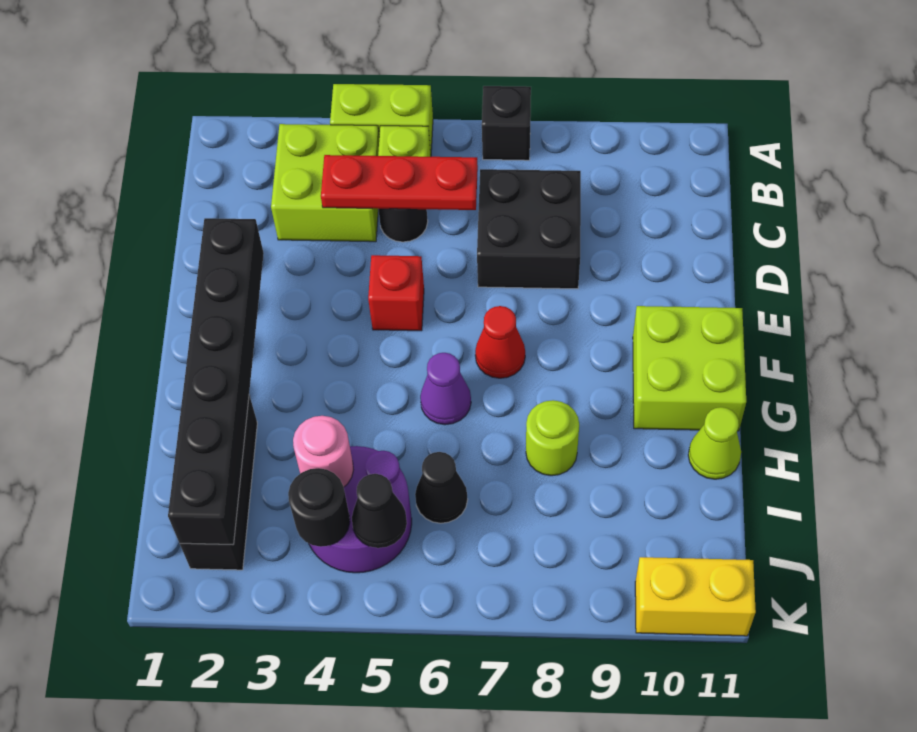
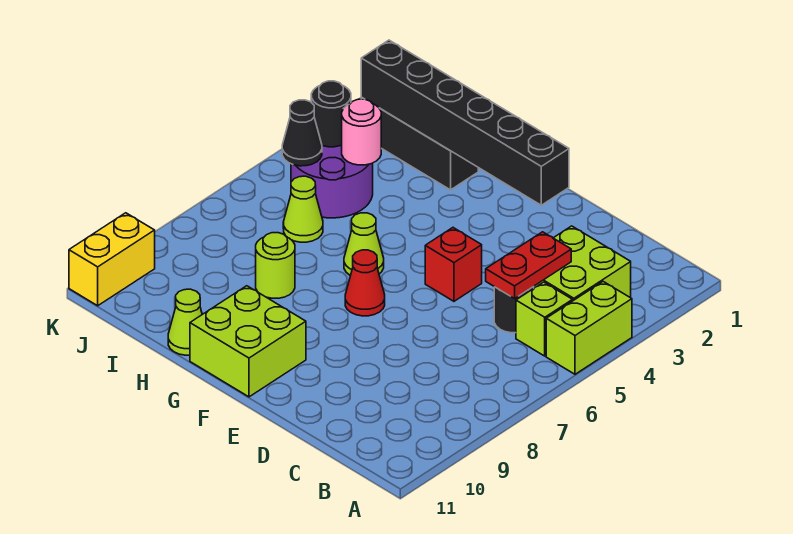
black brick A7 level 1 -> none
red plate C4:C6 level 2 -> red plate C4:C5 level 2
black brick C7:D8 level 1 -> none
purple cone G6 level 1 -> lime cone G6 level 1
black cone I6 level 1 -> lime cone I6 level 1

